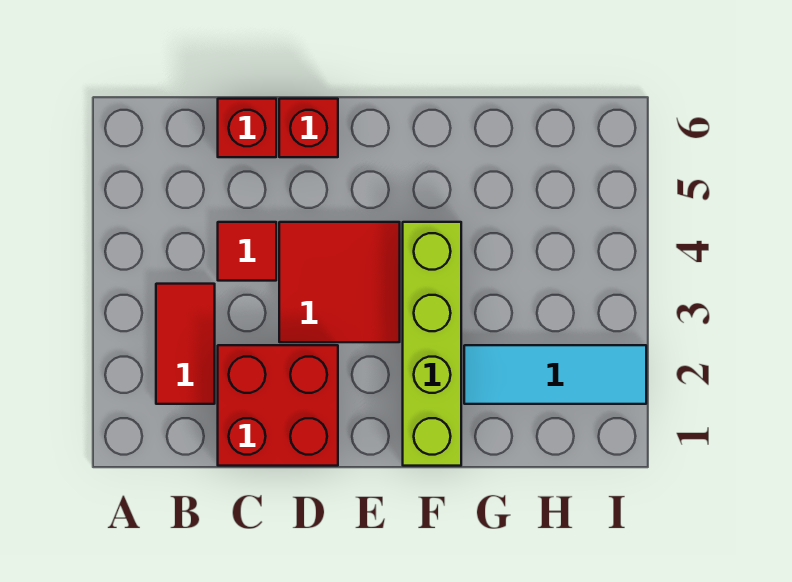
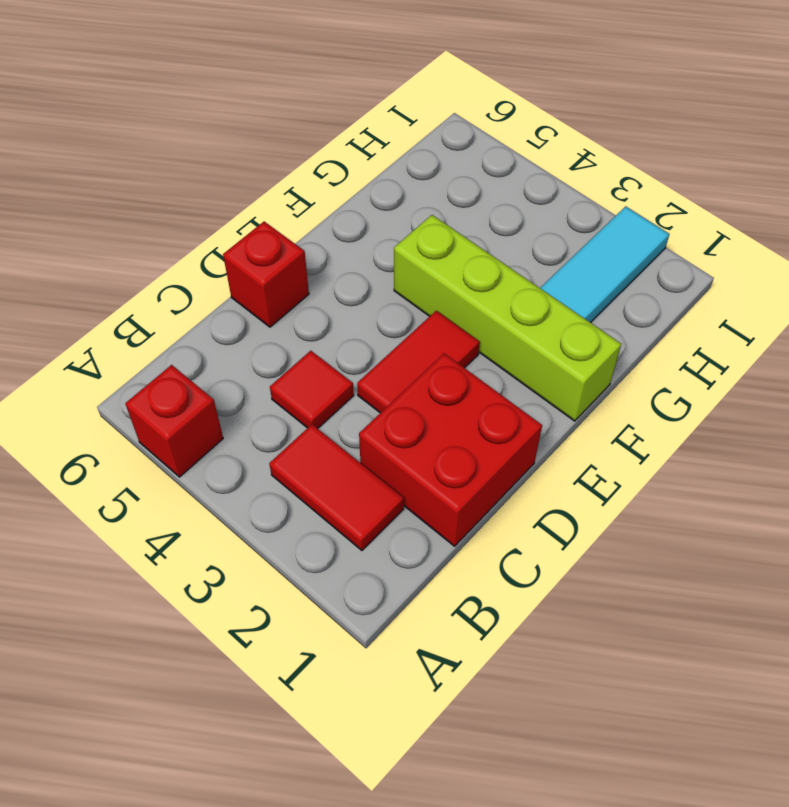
red brick C6 level 1 -> red brick A5 level 1
red tile D3:E4 level 1 -> red tile D3:E3 level 1

